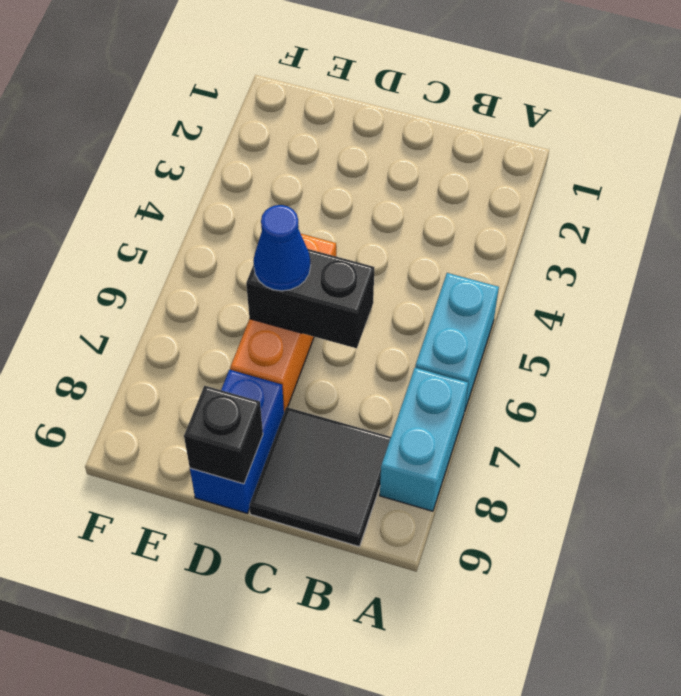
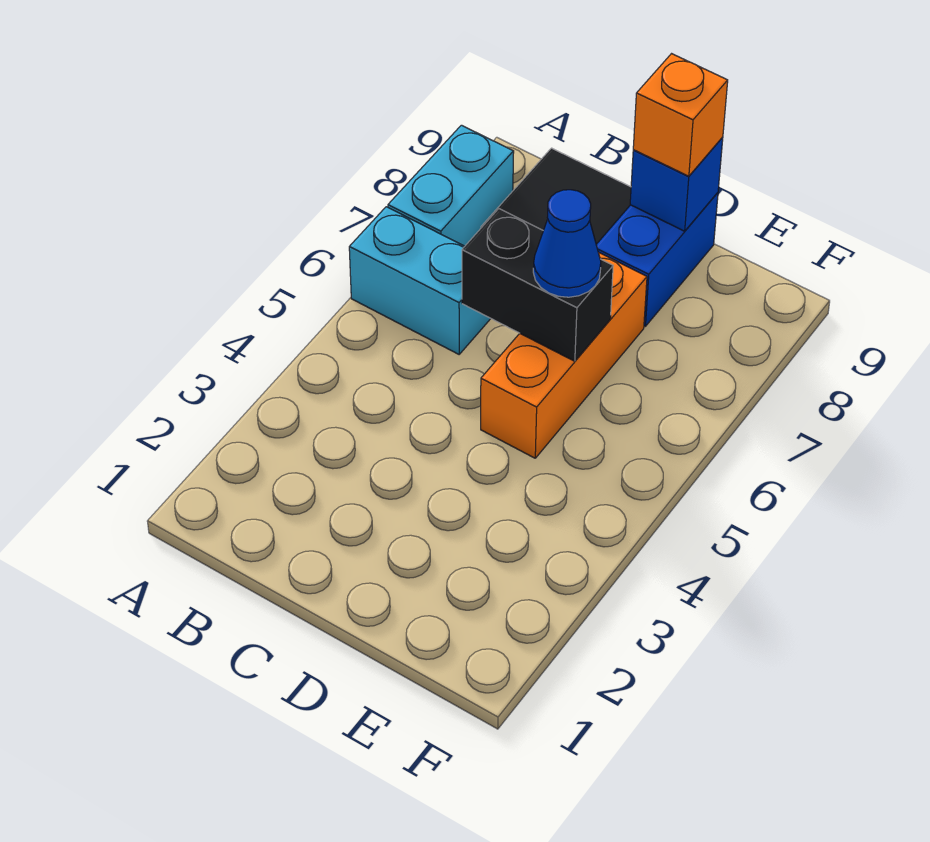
cyan brick A5:A6 level 1 -> cyan brick A6:B6 level 1
black brick D9 level 2 -> blue brick D9 level 2
none -> orange brick D9 level 3

